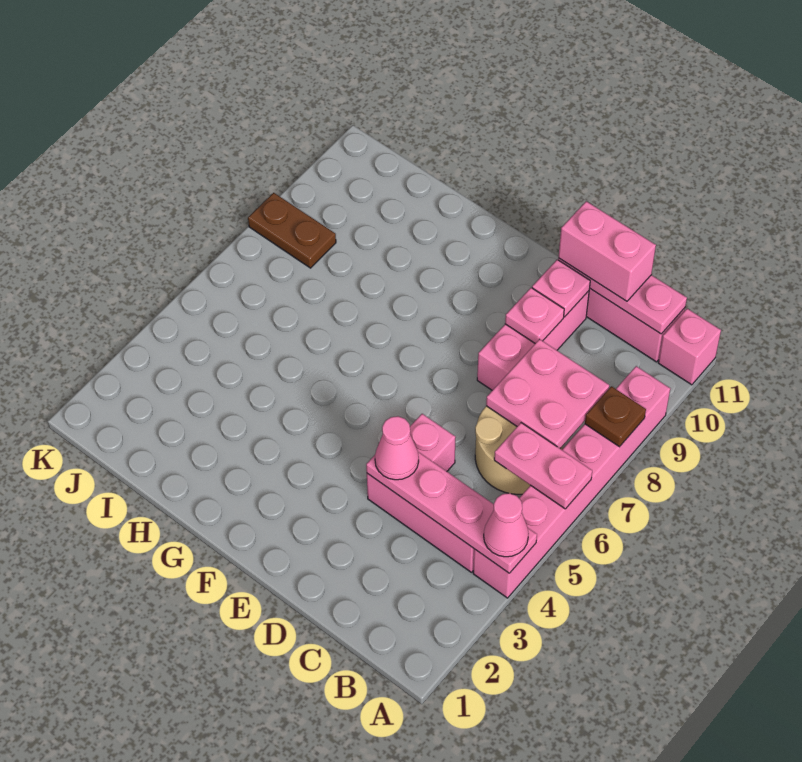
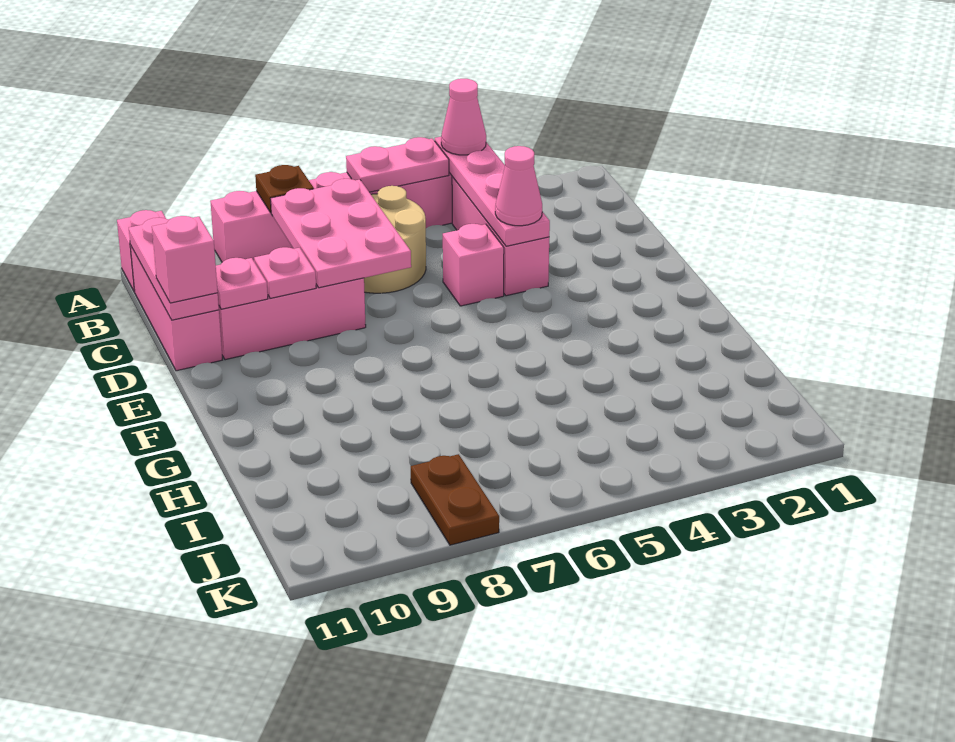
pink plate A6:B6 level 2 -> pink plate A5:A6 level 2
pink plate B7:C8 level 2 -> pink plate B7:D8 level 2
pink brick C11:D11 level 3 -> pink brick D11 level 3

